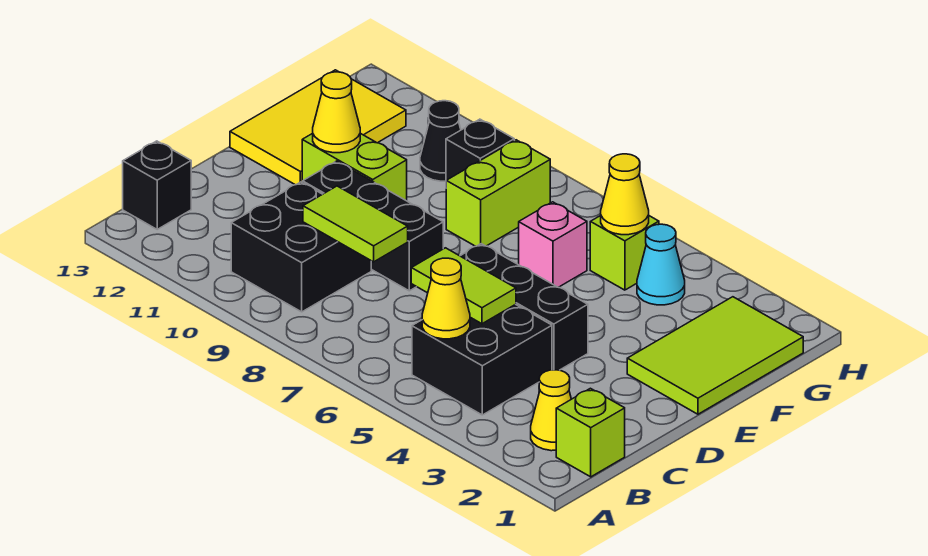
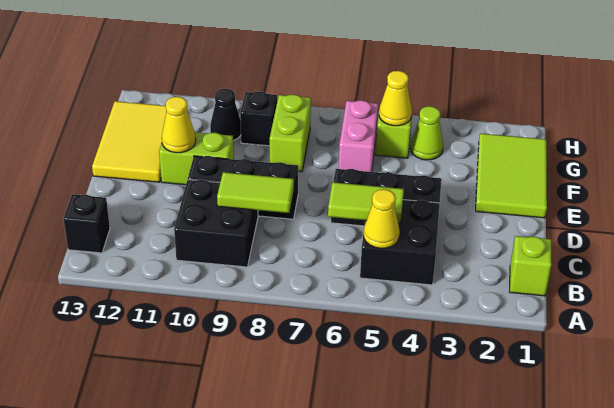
yellow cone B2 level 1 -> none
pink brick F6 level 1 -> pink brick F6:G6 level 1
cyan cone G4 level 1 -> lime cone G4 level 1

